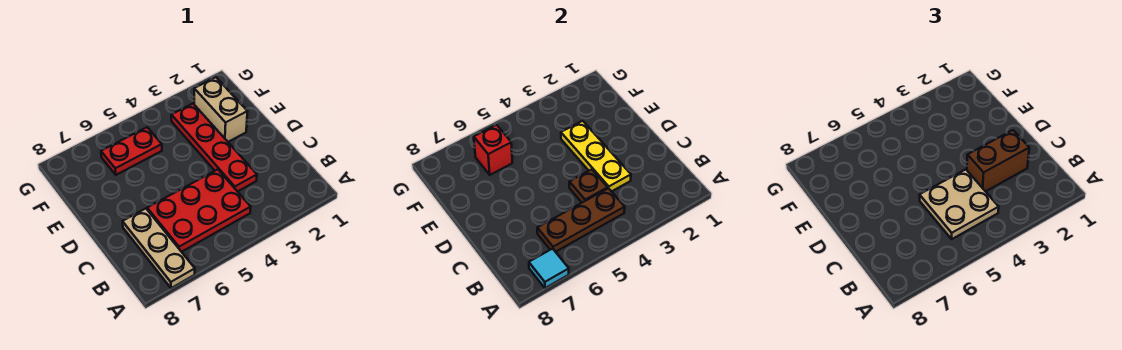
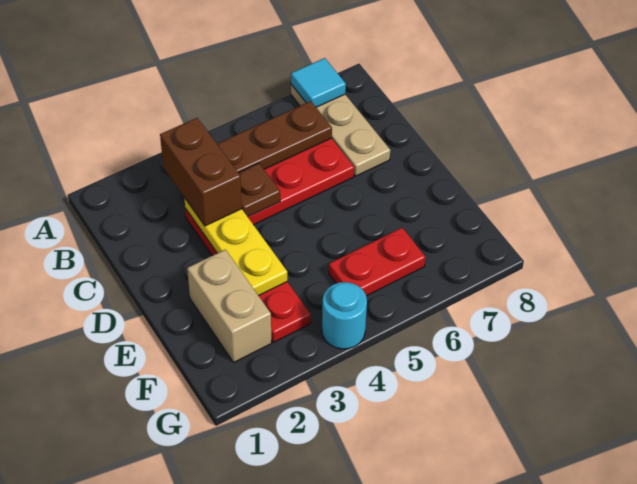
tan plate B4:C5 level 3 -> none
brown brick C2:C3 level 3 -> brown brick B3:C3 level 3
red brick F6 level 2 -> none
none -> cyan round brick G4 level 1

